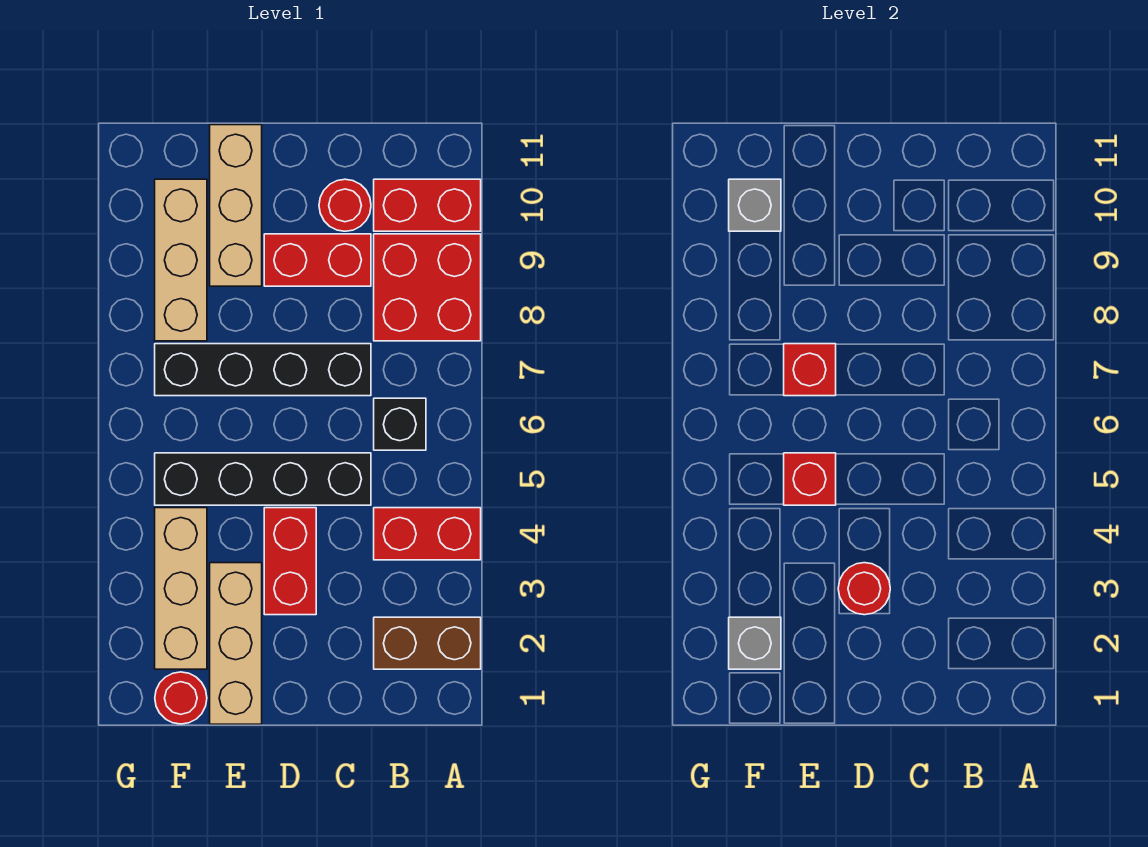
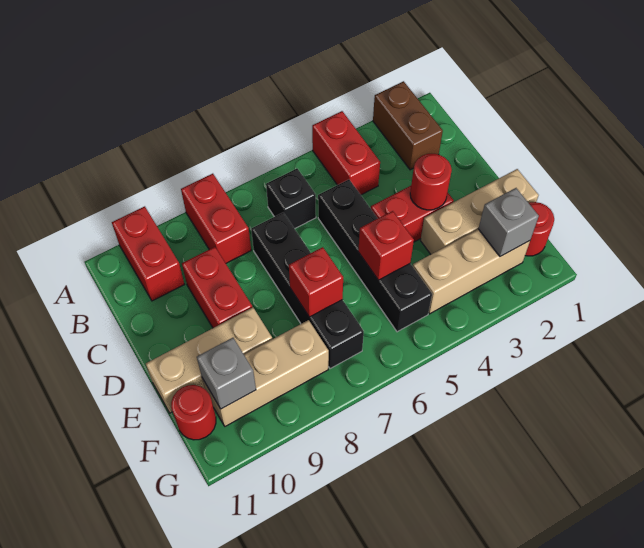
red brick A8:B9 level 1 -> red brick A8:B8 level 1
red round brick C10 level 1 -> red round brick F11 level 1

